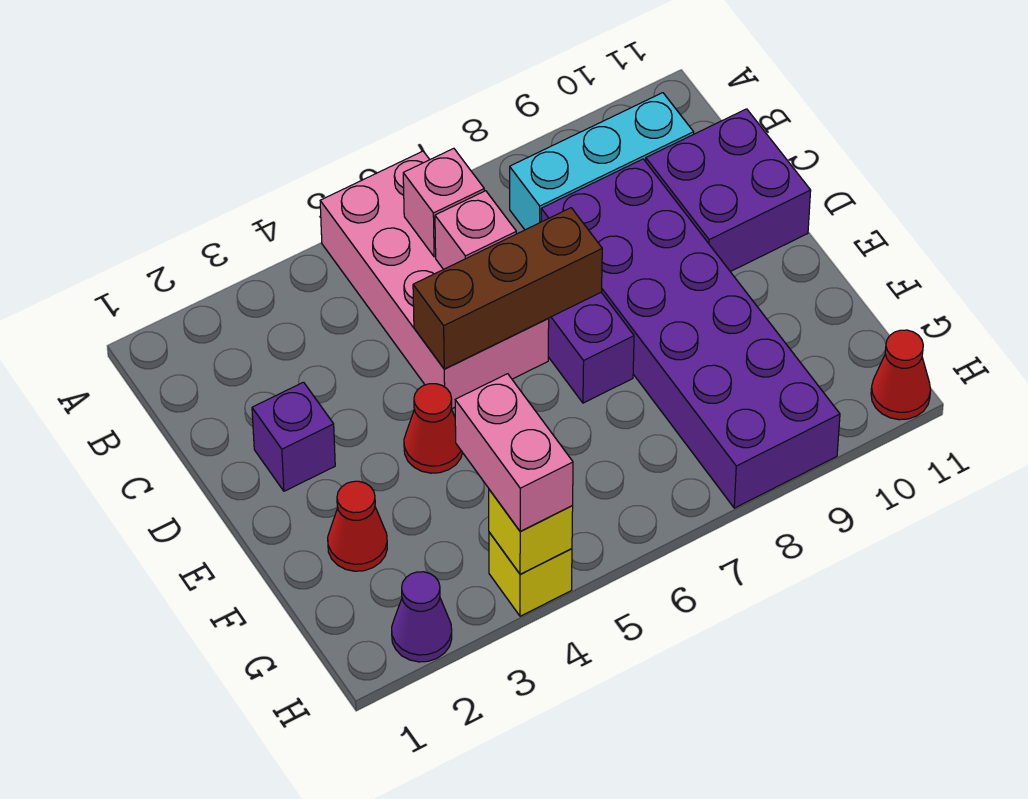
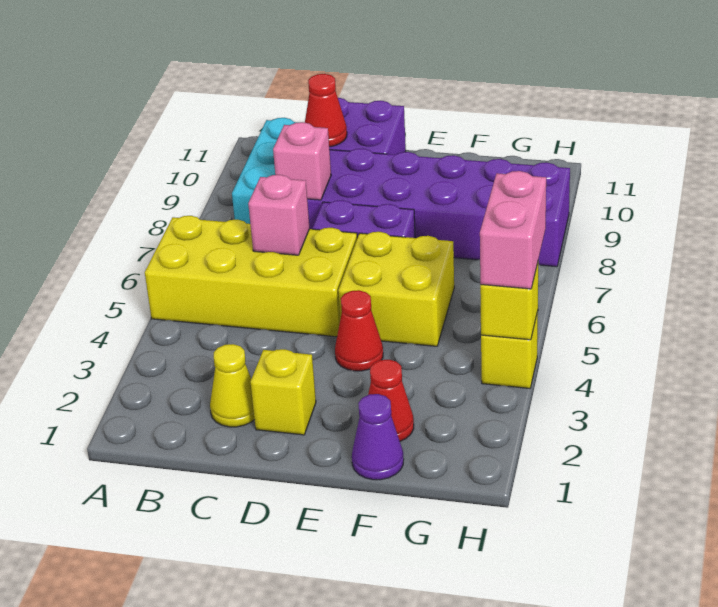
pink brick A5:D6 level 1 -> yellow brick A5:D6 level 1
pink brick B6 level 2 -> pink brick C8 level 2
none -> yellow cone C2 level 1
purple brick D2 level 1 -> yellow brick D2 level 1
brown brick D5:D7 level 2 -> none
none -> yellow brick E5:F6 level 1
pink brick G4:H4 level 3 -> pink brick H4:H5 level 3
purple cone H2 level 1 -> purple cone F1 level 1
red cone H11 level 1 -> red cone C10 level 2

